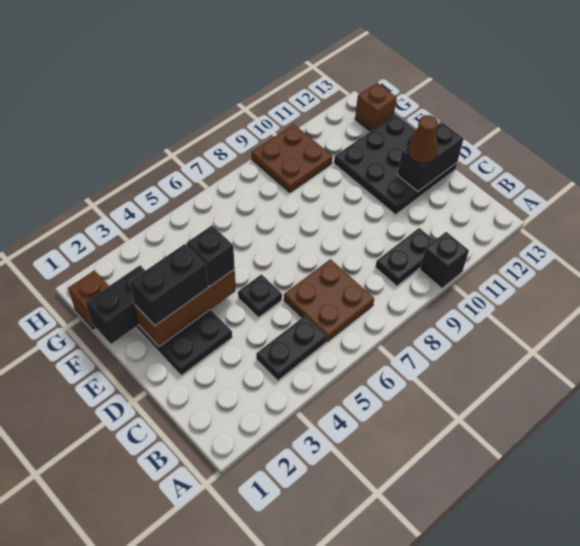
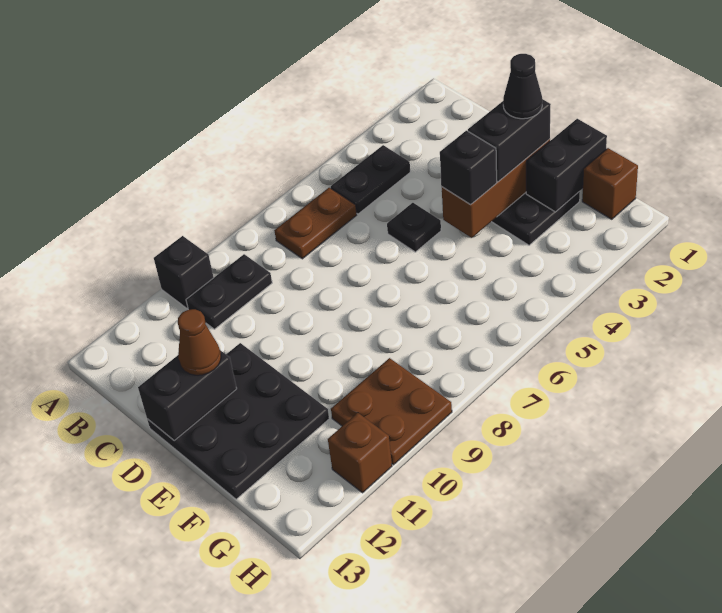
brown plate B6:C7 level 1 -> brown plate B6:B7 level 1
none -> black cone E2 level 4
brown brick G13 level 1 -> brown brick H11 level 1

